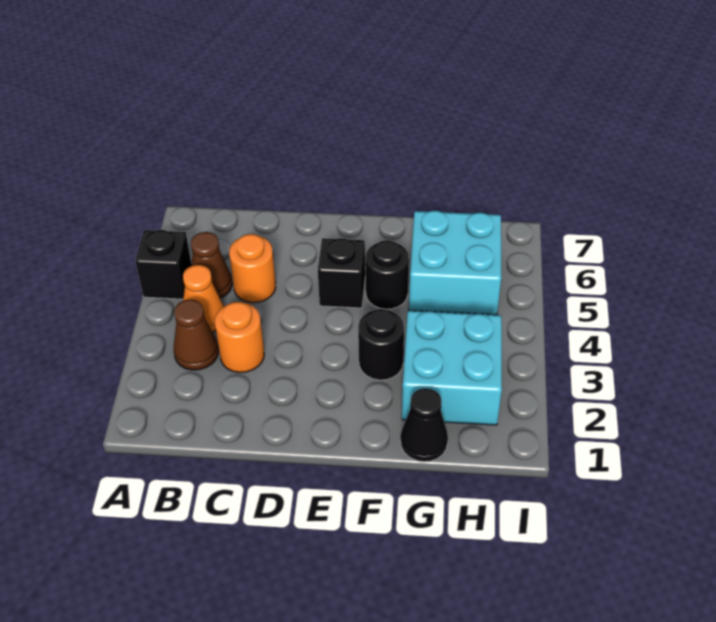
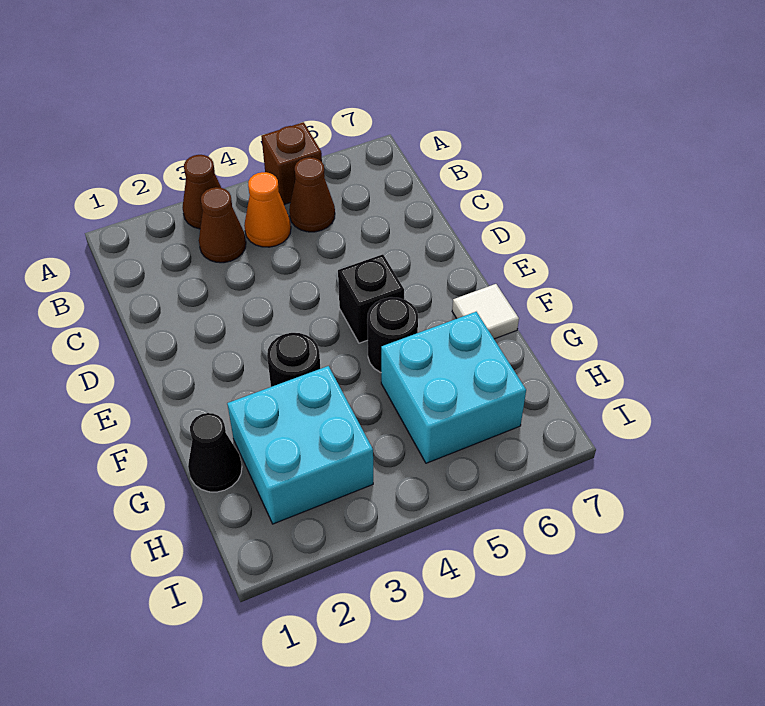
none -> brown cone A3 level 1
black brick A5 level 1 -> brown brick A5 level 1
orange round brick C3 level 1 -> none
orange round brick C5 level 1 -> none
none -> white tile F7 level 1

